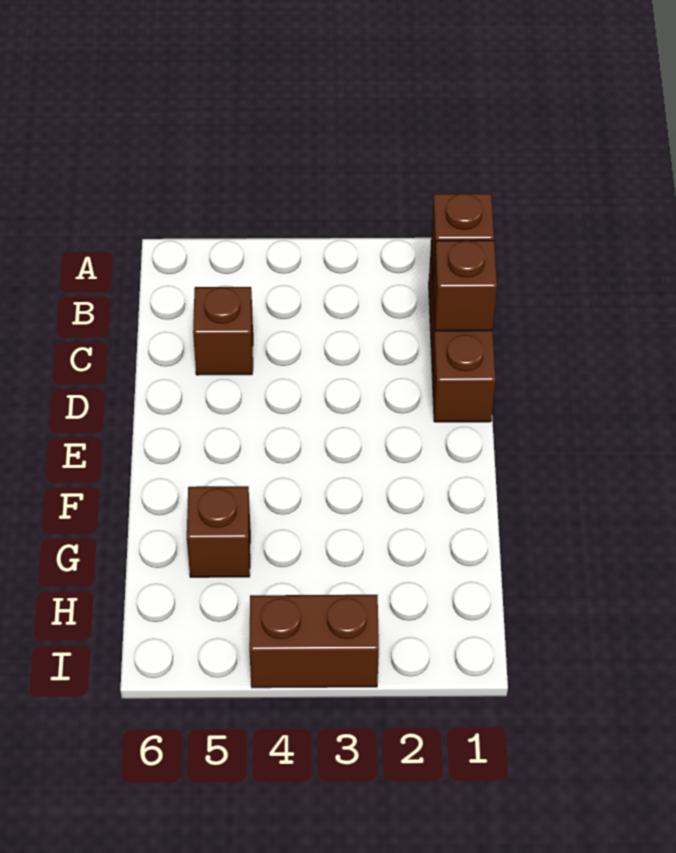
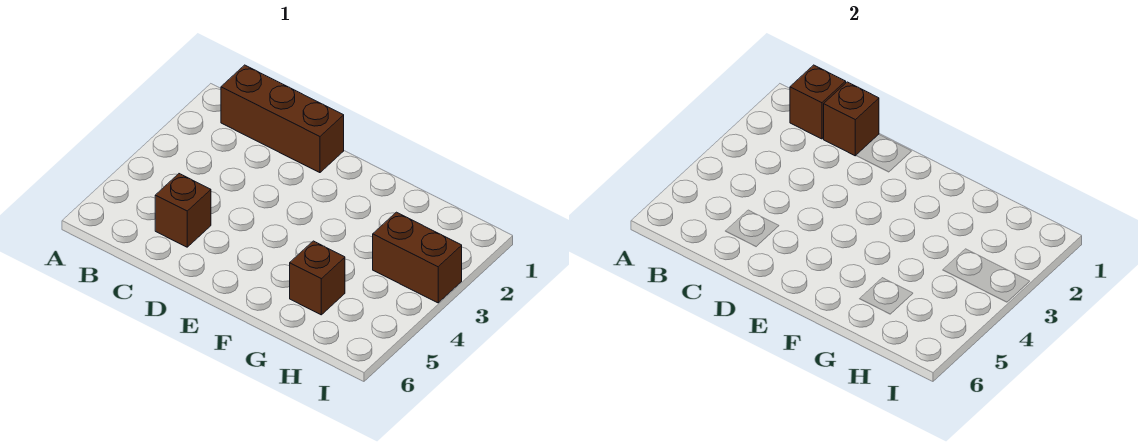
brown brick I3:I4 level 1 -> brown brick H3:I3 level 1

